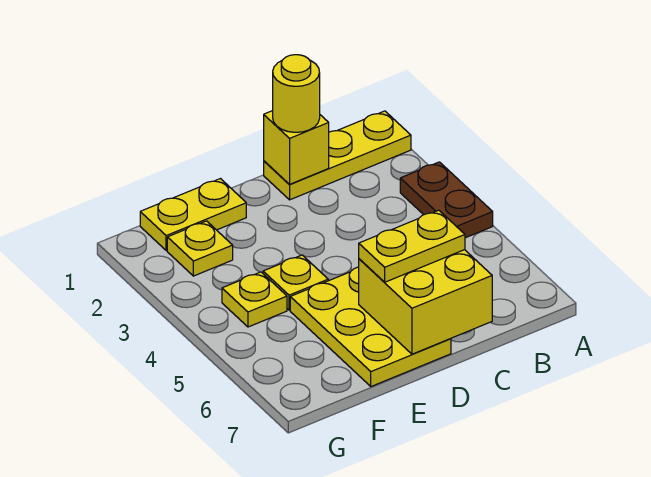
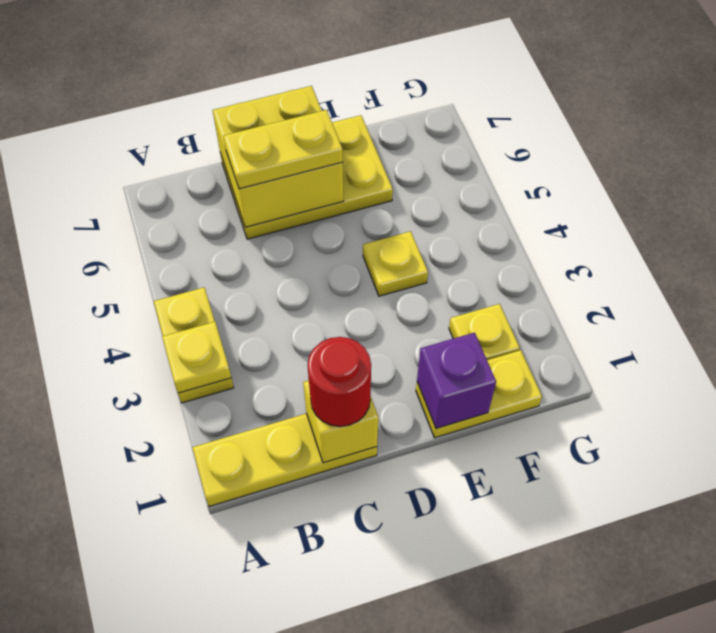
brown plate A3:A4 level 1 -> yellow plate A3:A4 level 1
yellow round brick C1 level 3 -> red round brick C1 level 3
yellow plate D5:E7 level 1 -> yellow plate C6:E7 level 1
none -> purple brick E1 level 2
yellow plate F4 level 1 -> yellow plate A3 level 2

